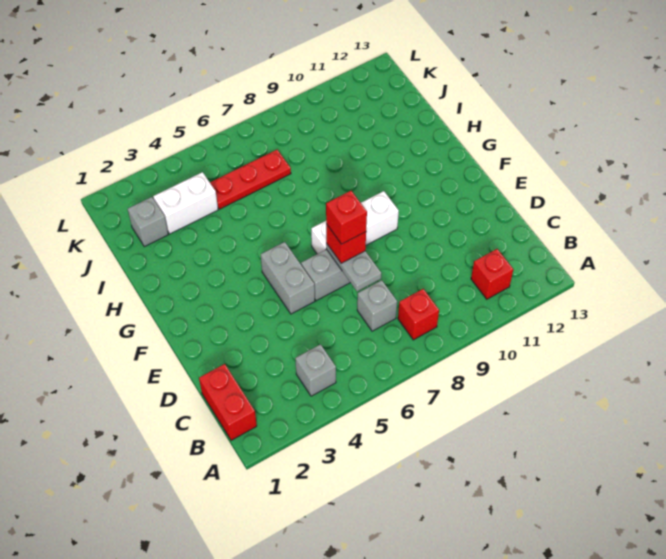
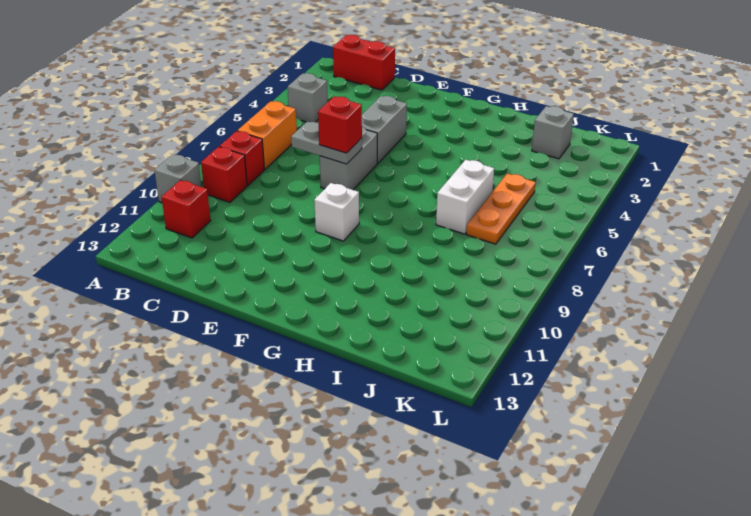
none -> orange brick B6:B7 level 1
grey brick C7 level 1 -> grey brick A10 level 1
grey brick E5:F5 level 1 -> grey brick E4:E5 level 1
red brick E7 level 4 -> red brick B9 level 1
white brick F7:F9 level 1 -> white brick F9 level 1
white brick J3:J4 level 1 -> white brick I6:I7 level 1
red plate J5:J7 level 1 -> orange plate J5:J7 level 1

